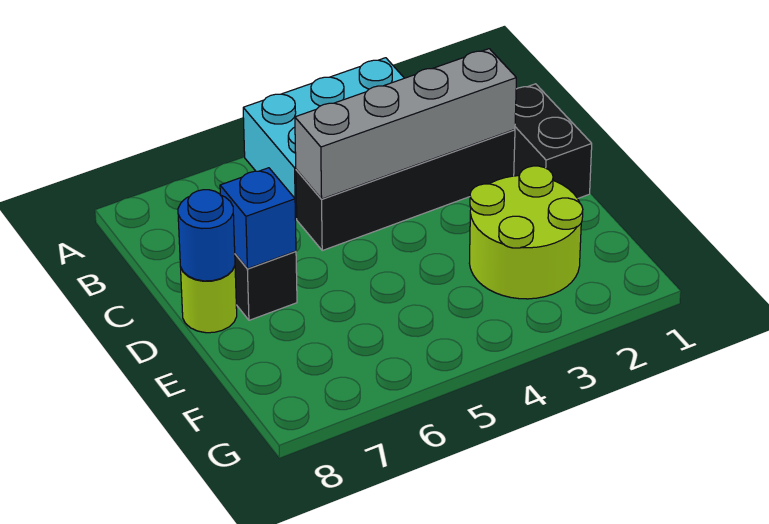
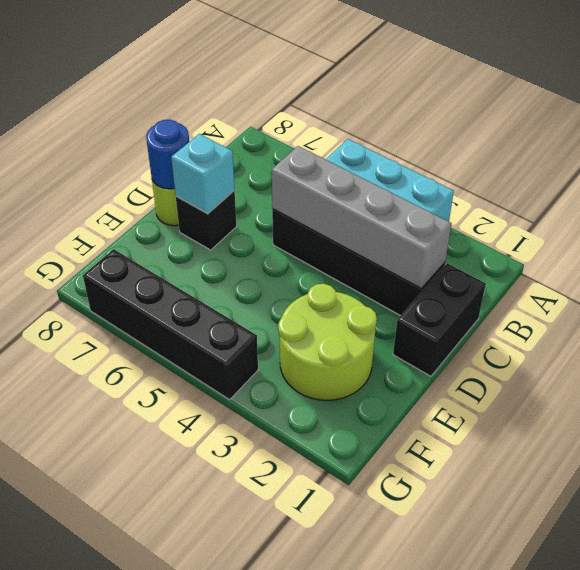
blue brick D7 level 2 -> cyan brick D7 level 2
none -> black brick G4:G7 level 1

